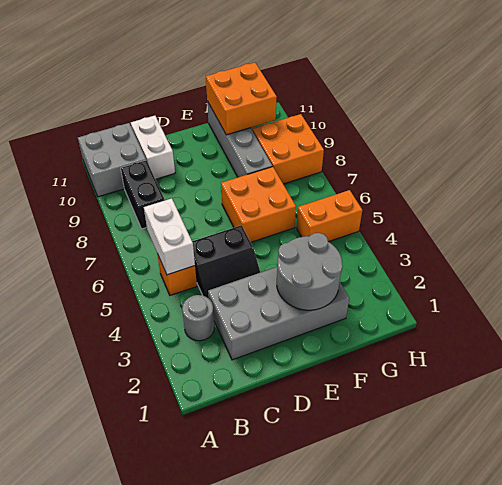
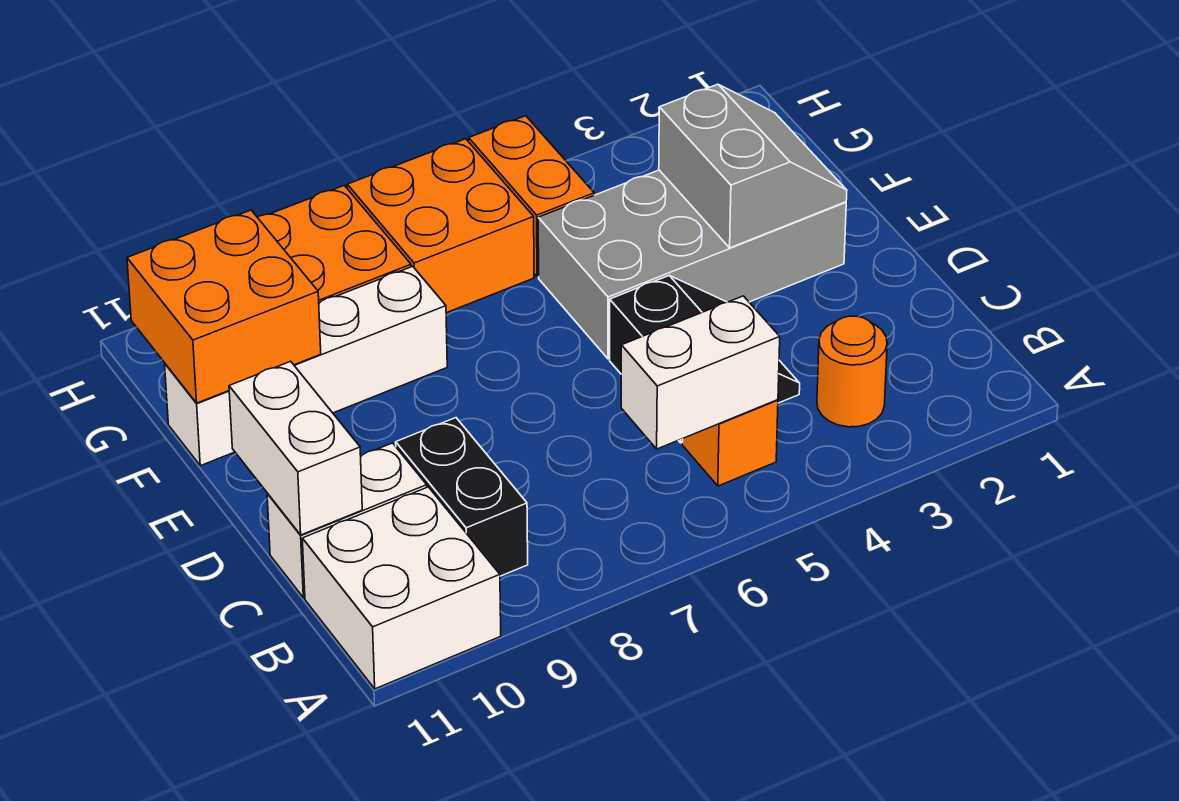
grey brick A10:B11 level 1 -> white brick A10:B11 level 1
grey round brick B3 level 1 -> orange round brick B3 level 1
black brick B8:B9 level 1 -> black brick B9:C9 level 1
grey brick C2:F3 level 1 -> grey brick E2:F5 level 1
none -> white brick C11:D11 level 2
grey round brick E2:F3 level 2 -> grey slope E2:F3 level 2 top 3
orange brick E6:F7 level 1 -> orange brick G6:H7 level 1
grey brick F8:F11 level 1 -> white brick F8:F11 level 1

